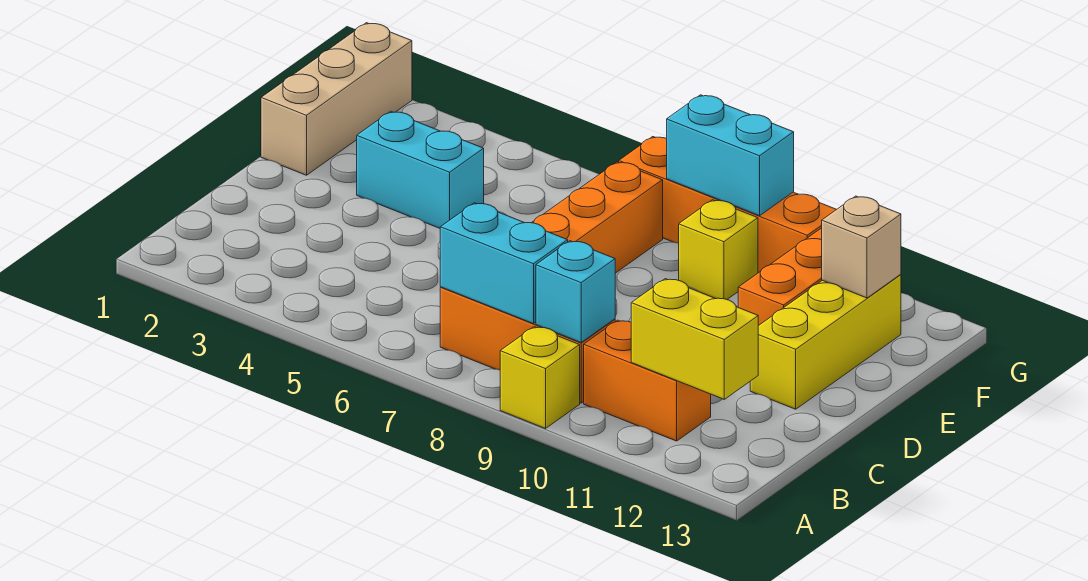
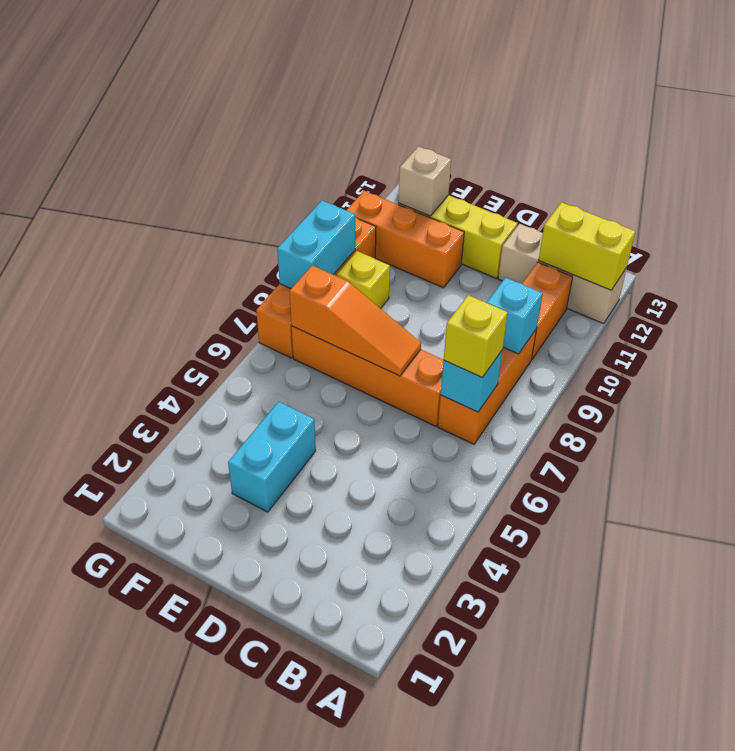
yellow brick A9 level 1 -> yellow brick B7 level 3
cyan brick B7:B8 level 2 -> cyan brick B7 level 2
yellow brick B11:B12 level 2 -> yellow brick A12:B12 level 2
none -> orange slope D7:F7 level 2 top F
tan brick E1:G1 level 1 -> tan brick A12:C12 level 1

